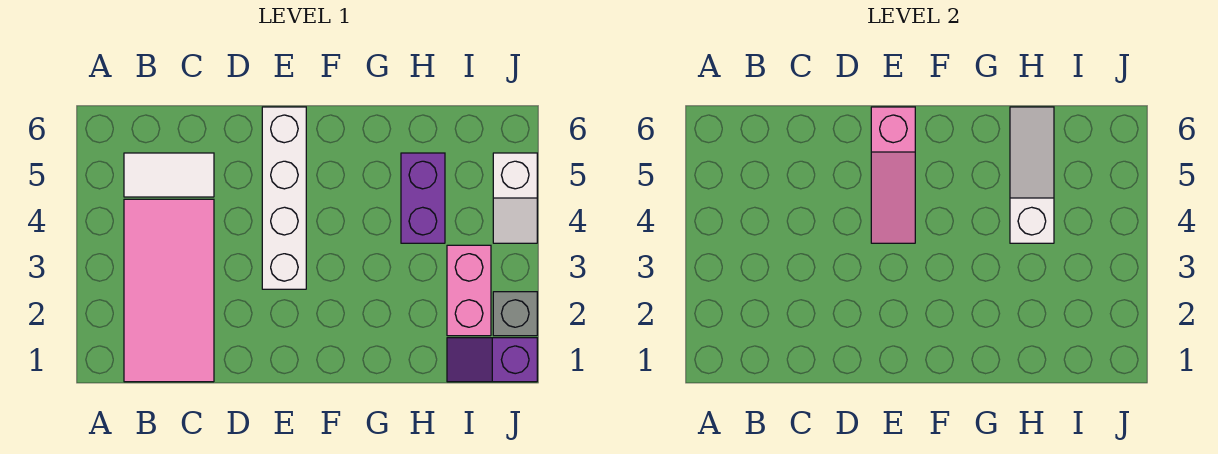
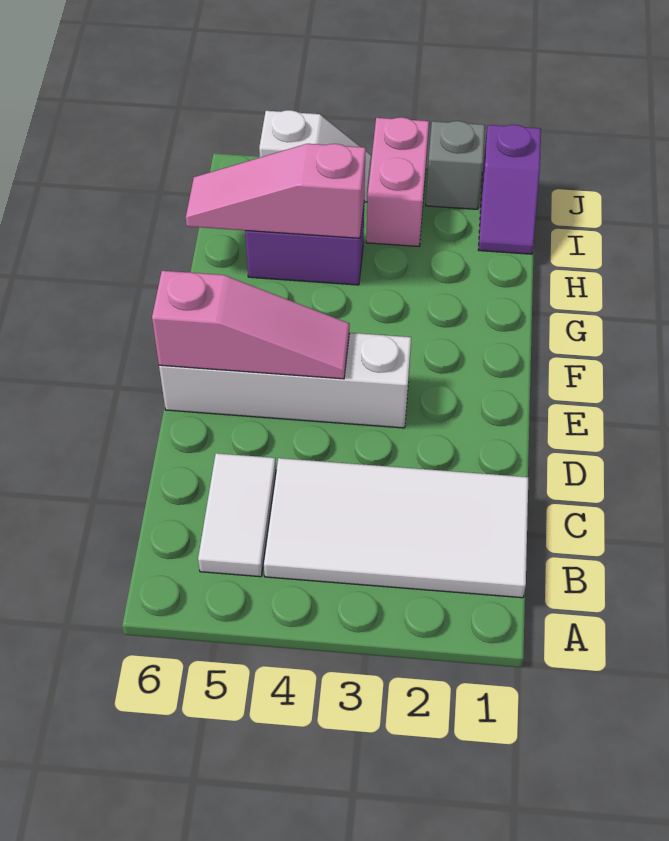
pink tile B1:C4 level 1 -> white tile B1:C4 level 1
white slope H4:H6 level 2 top 4 -> pink slope H4:H6 level 2 top 4
pink brick I2:I3 level 1 -> pink brick I3:J3 level 1

